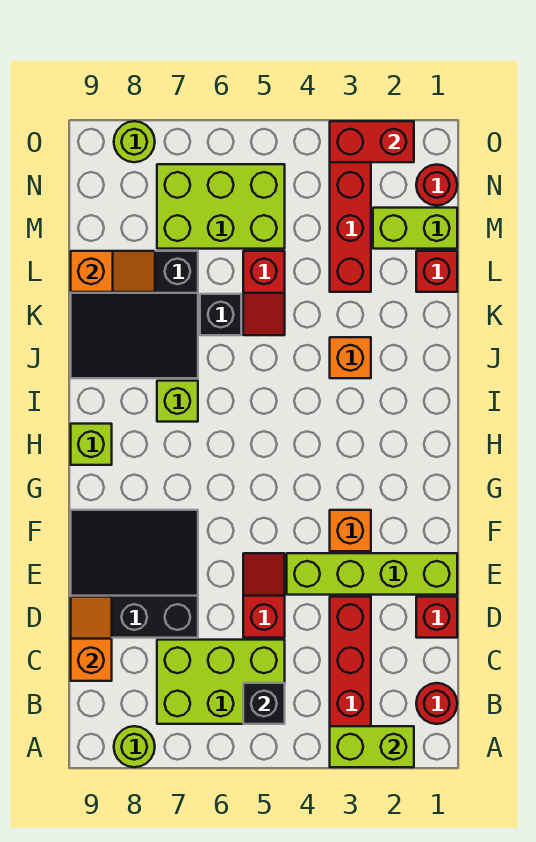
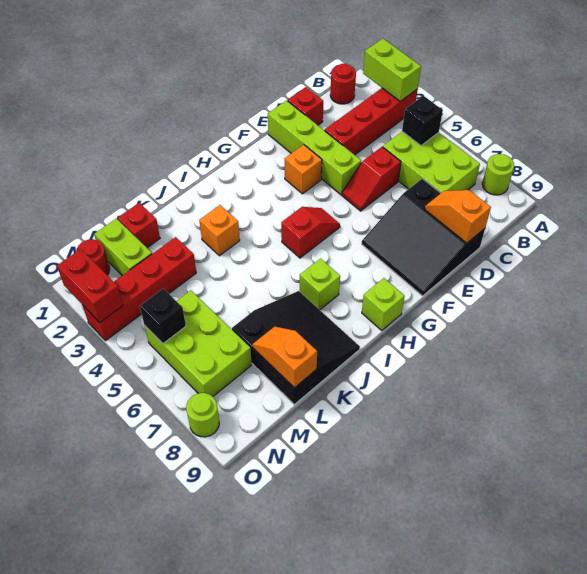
orange slope C9:D9 level 2 top C -> orange slope D8:D9 level 2 top 9
red slope K5:L5 level 1 top L -> red slope G5:H5 level 1 top H
black brick K6 level 1 -> black brick N5 level 2

